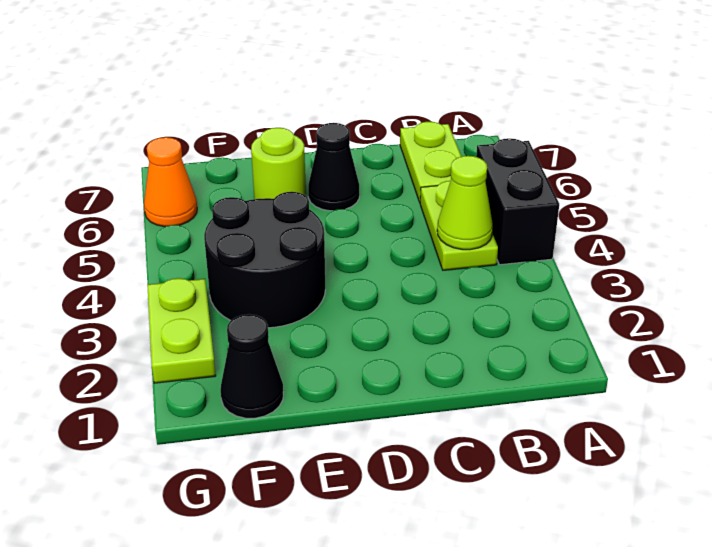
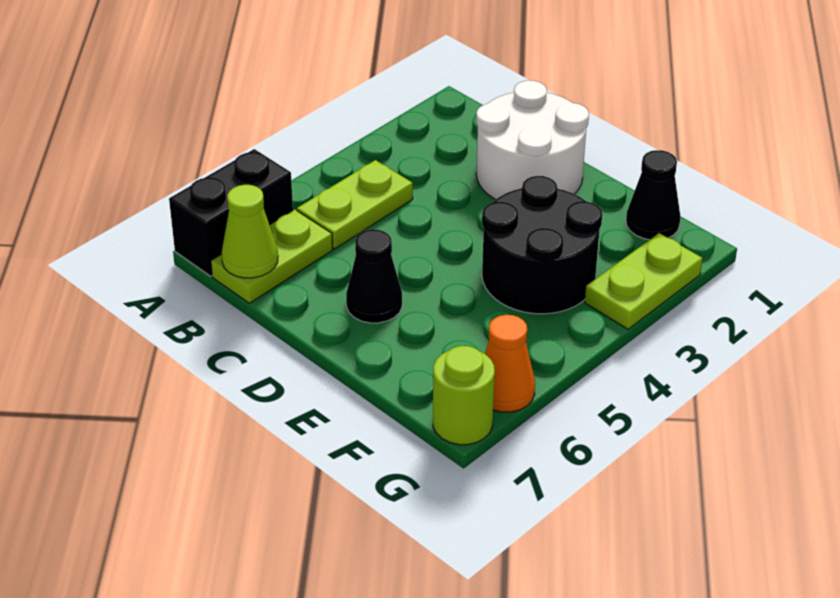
black brick A4:A5 level 1 -> black brick A6:A7 level 1
lime cone B4 level 2 -> lime cone B7 level 2
none -> white round brick C1:D2 level 1
lime round brick E6 level 1 -> lime round brick G7 level 1

